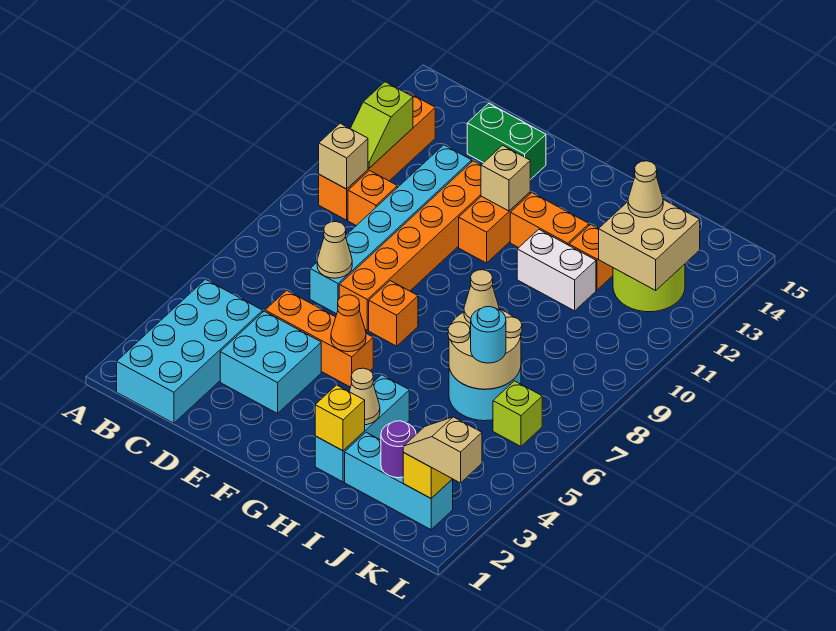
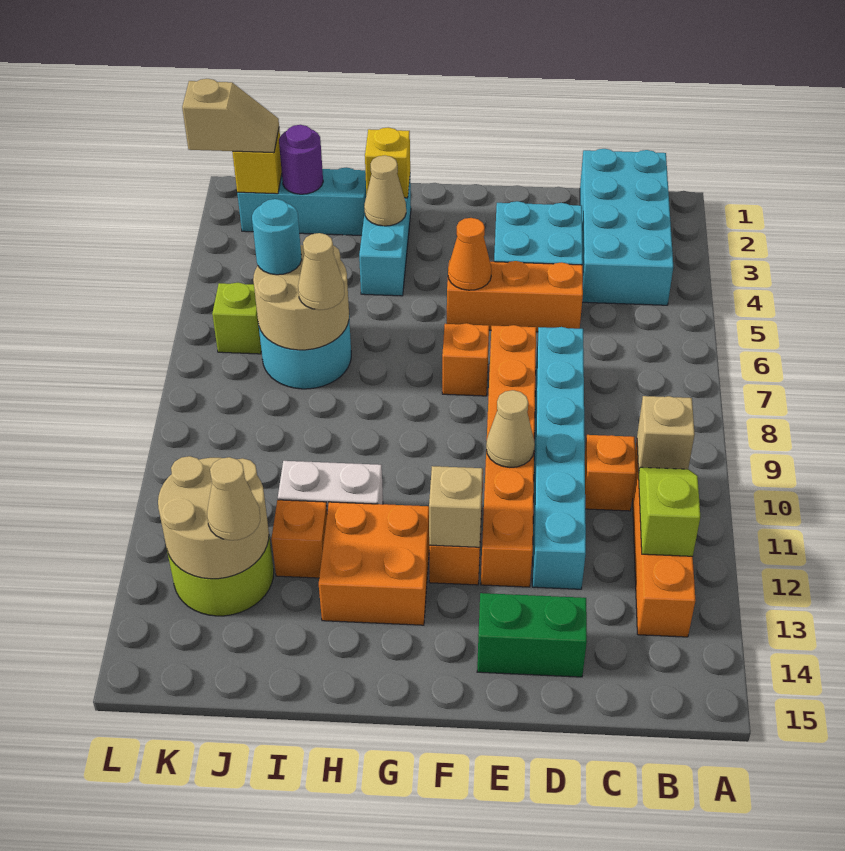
tan cone D7 level 2 -> tan cone E10 level 2
orange brick G12:H12 level 1 -> orange brick G12:H13 level 1
tan brick J12:K13 level 2 -> tan round brick J12:K13 level 2

